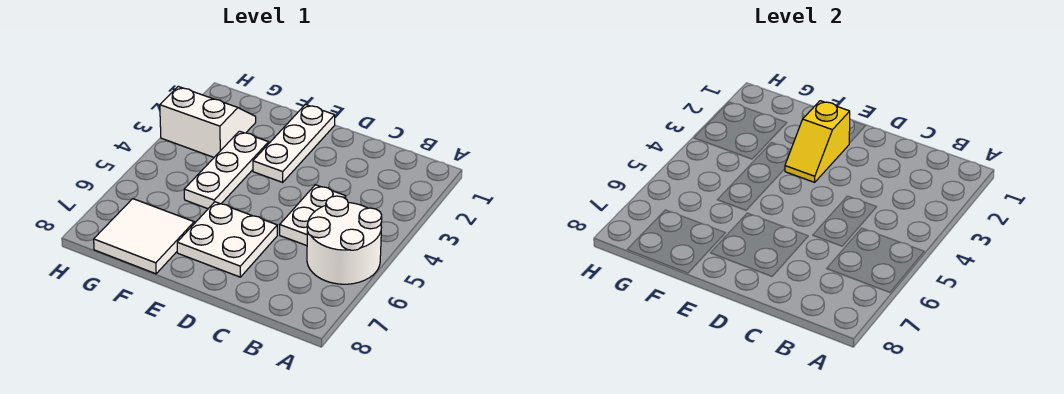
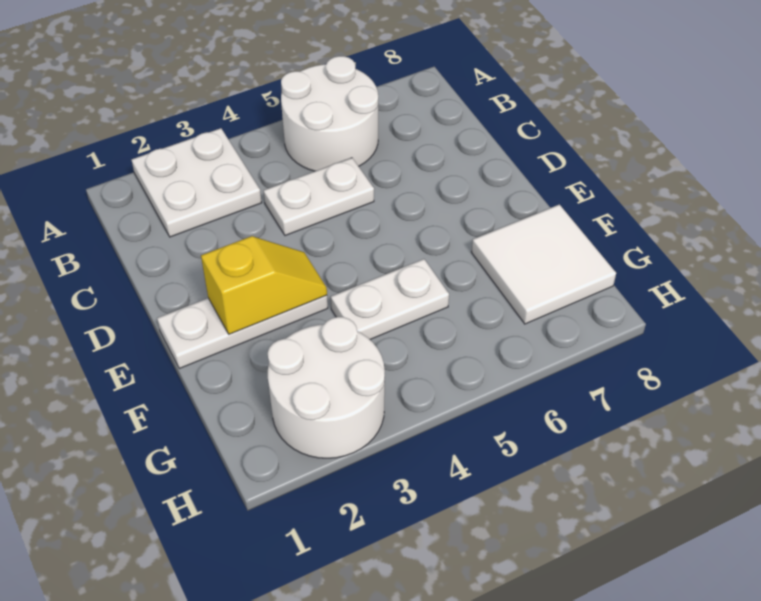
white plate D6:E7 level 1 -> white plate A2:B3 level 1
white plate F3:F5 level 1 -> white plate F4:F5 level 1
white slope G2:H3 level 1 top 3 -> white round brick G2:H3 level 1

